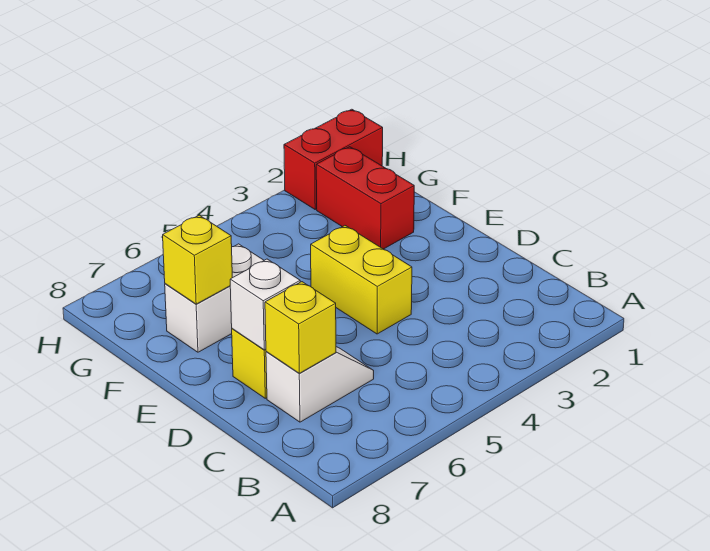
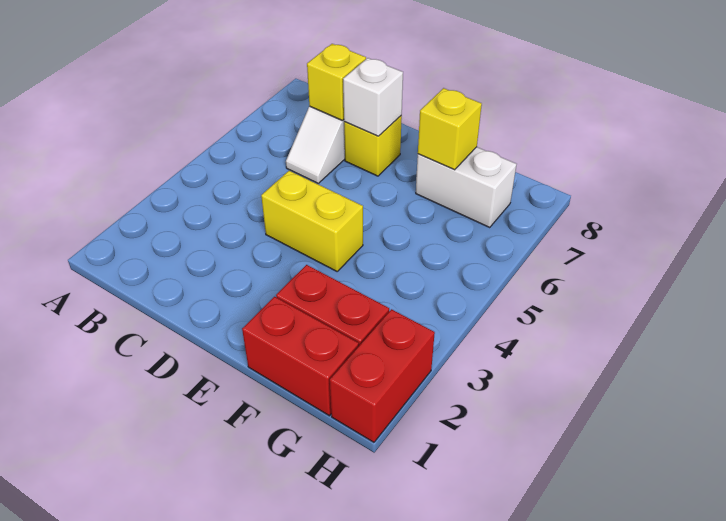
none -> red brick F1:G1 level 1
white brick F6:F7 level 1 -> white brick F7:G7 level 1

